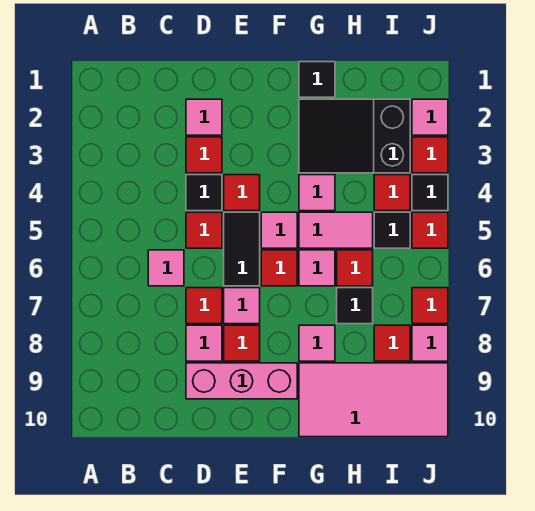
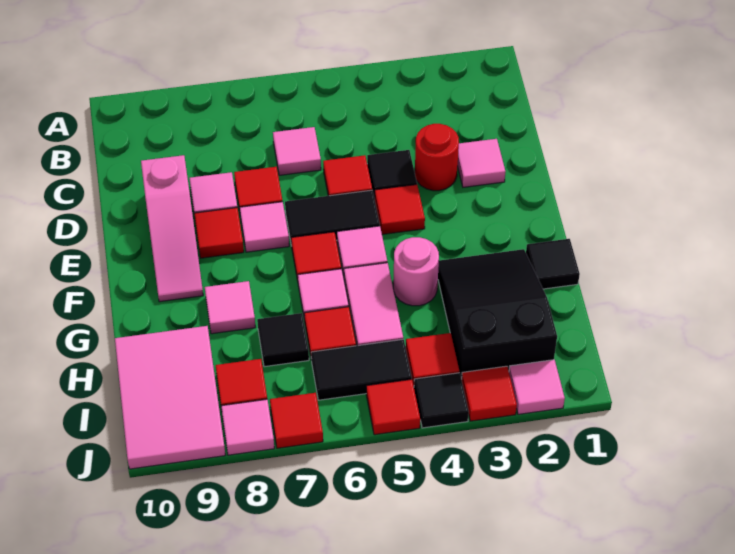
red tile D3 level 1 -> red round brick D3 level 1
pink brick D9:F9 level 1 -> pink slope D9:F9 level 1 top D
pink tile G4 level 1 -> pink round brick G4 level 1
pink tile G9:J10 level 1 -> pink tile H9:J10 level 1
black tile I5 level 1 -> black tile I5:I6 level 1

